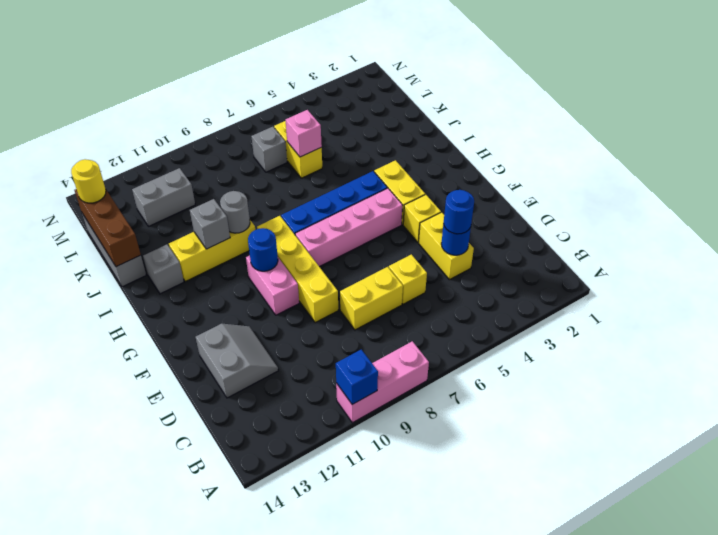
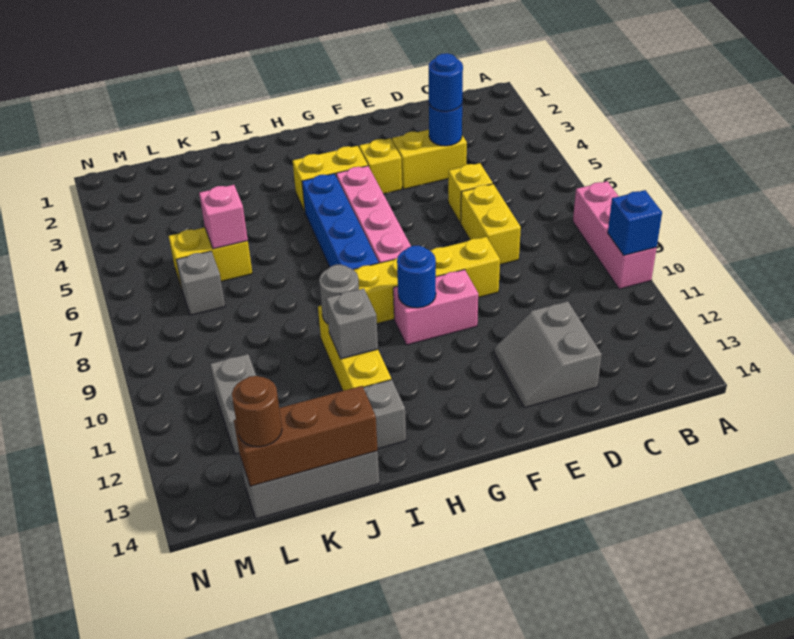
grey slope D12:E13 level 1 top 13 -> grey slope D12:E13 level 1 top D
yellow round brick L14 level 3 -> brown round brick L14 level 3

